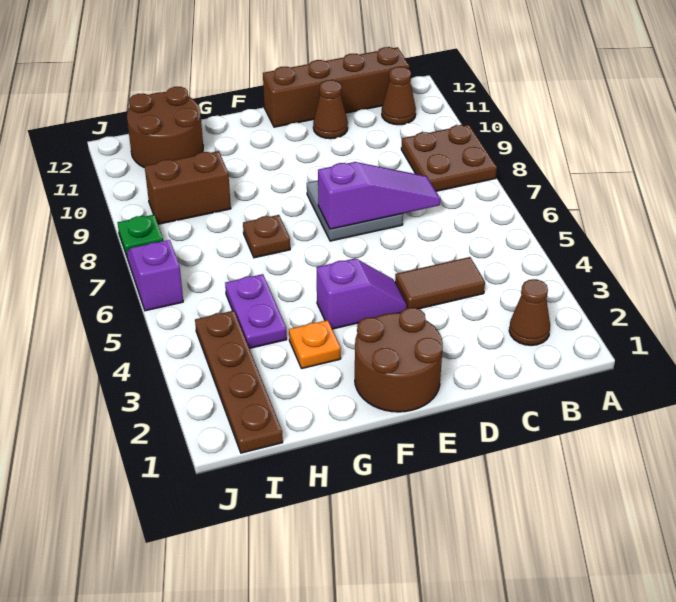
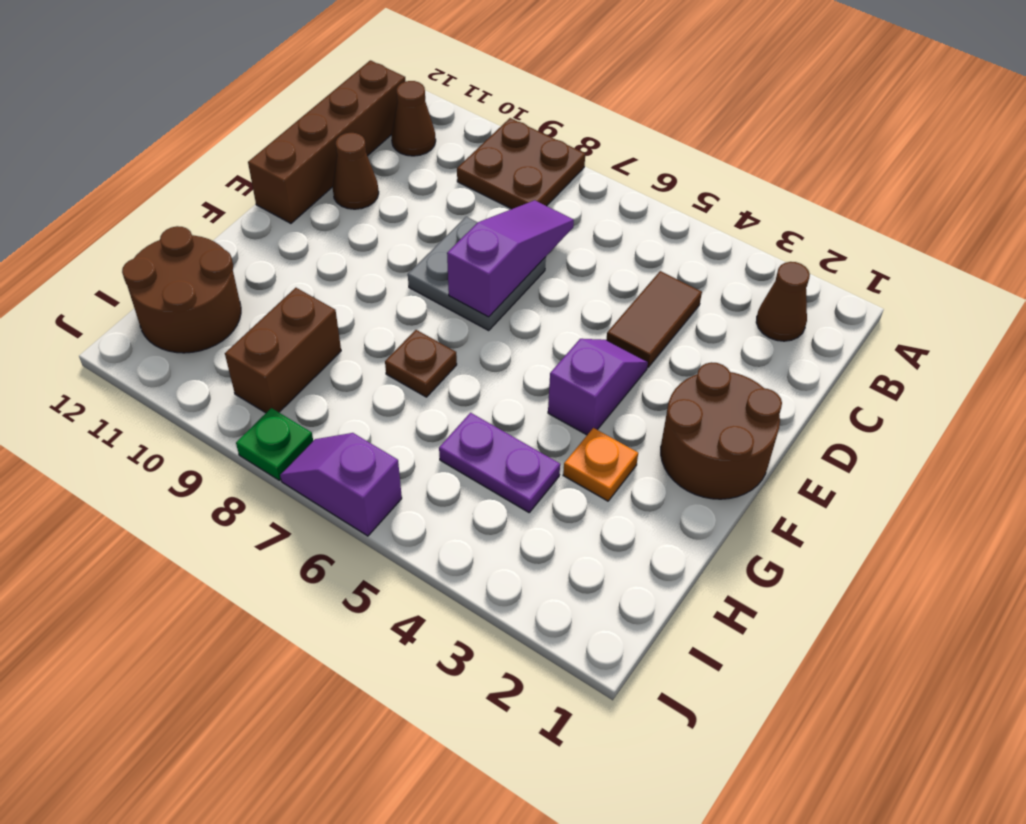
brown plate I1:I4 level 1 -> none

